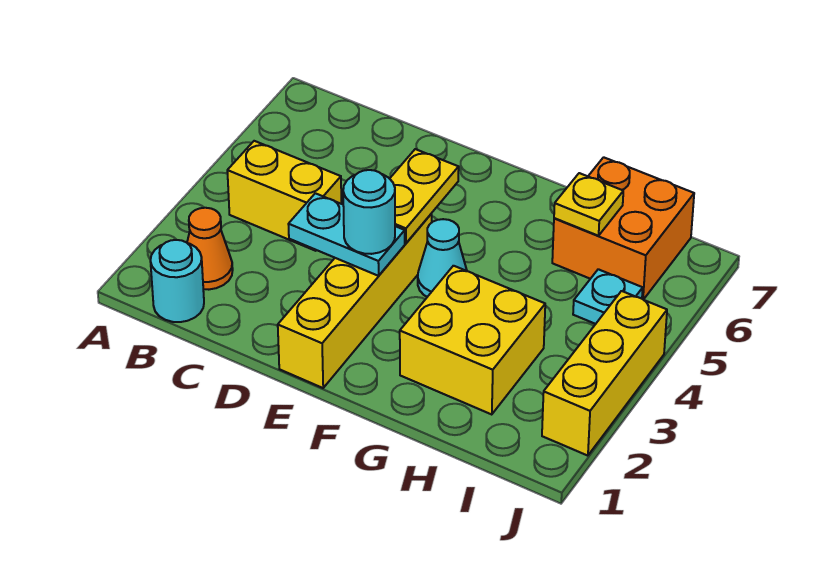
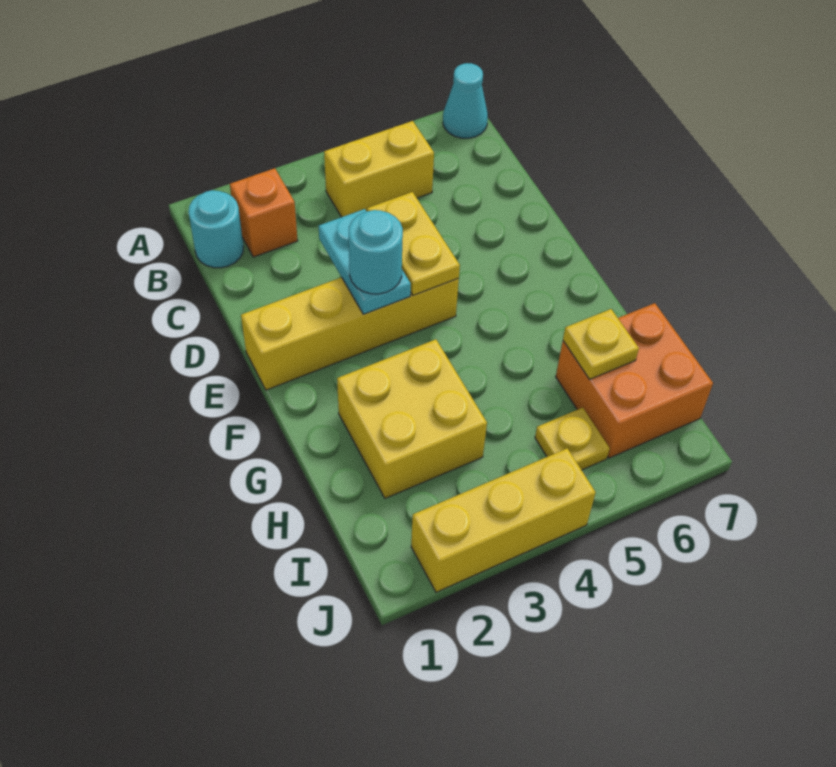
orange cone B2 level 1 -> orange brick B2 level 1
yellow brick B4:C4 level 1 -> yellow brick B4:B5 level 1
yellow plate E4:E5 level 2 -> yellow plate D4:E4 level 2
cyan cone F4 level 1 -> cyan cone A7 level 1
cyan plate I5 level 1 -> yellow plate I5 level 1

